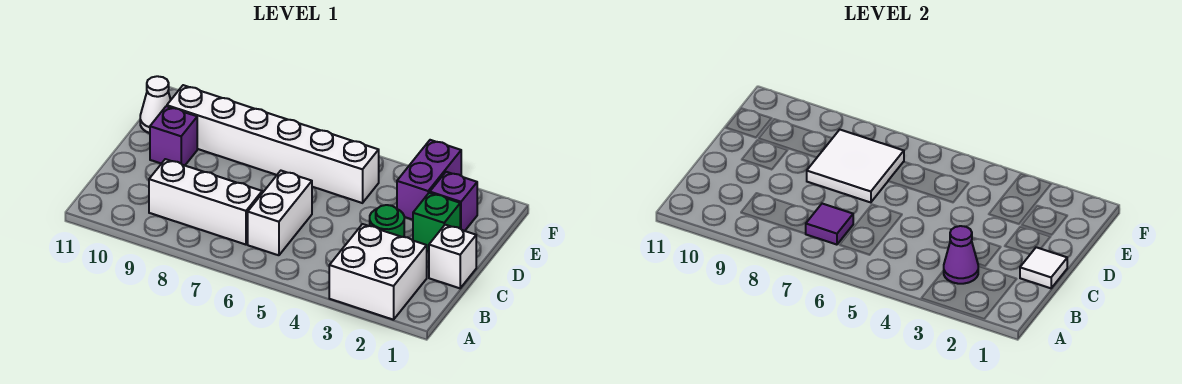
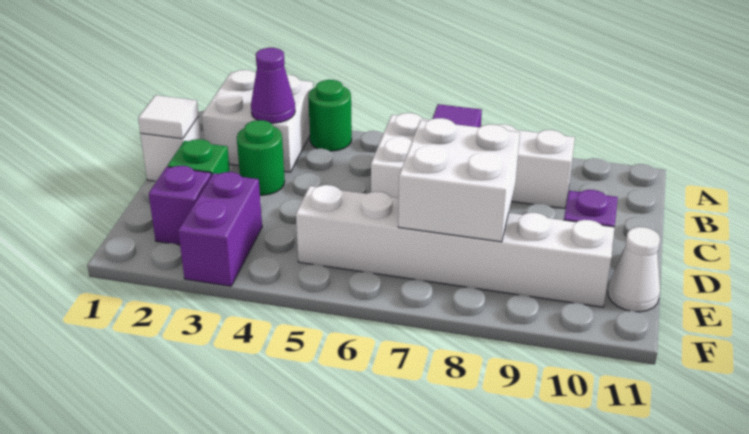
none -> green round brick A4 level 1
white tile D7:E8 level 2 -> white brick D7:E8 level 2

